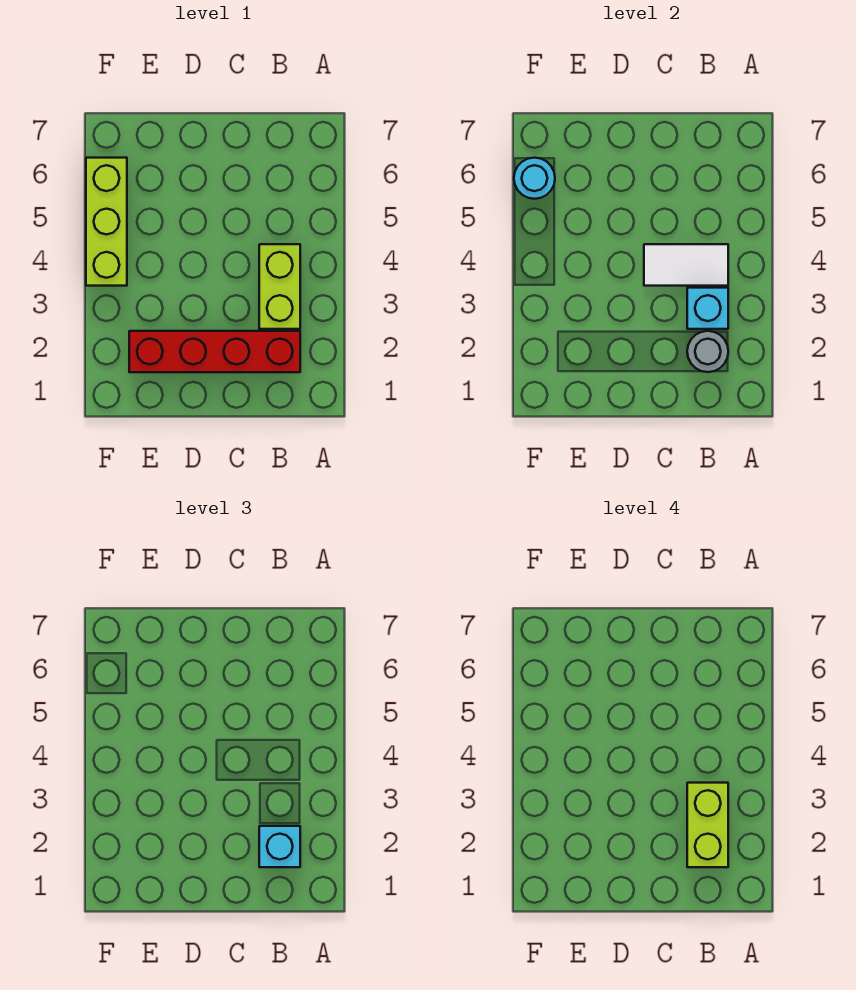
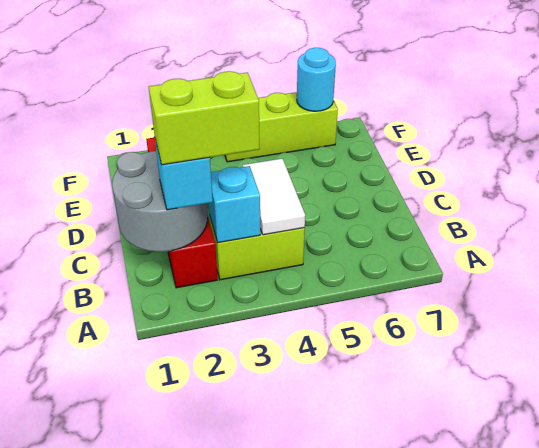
grey round brick B2 level 2 -> grey round brick B1:C2 level 2

